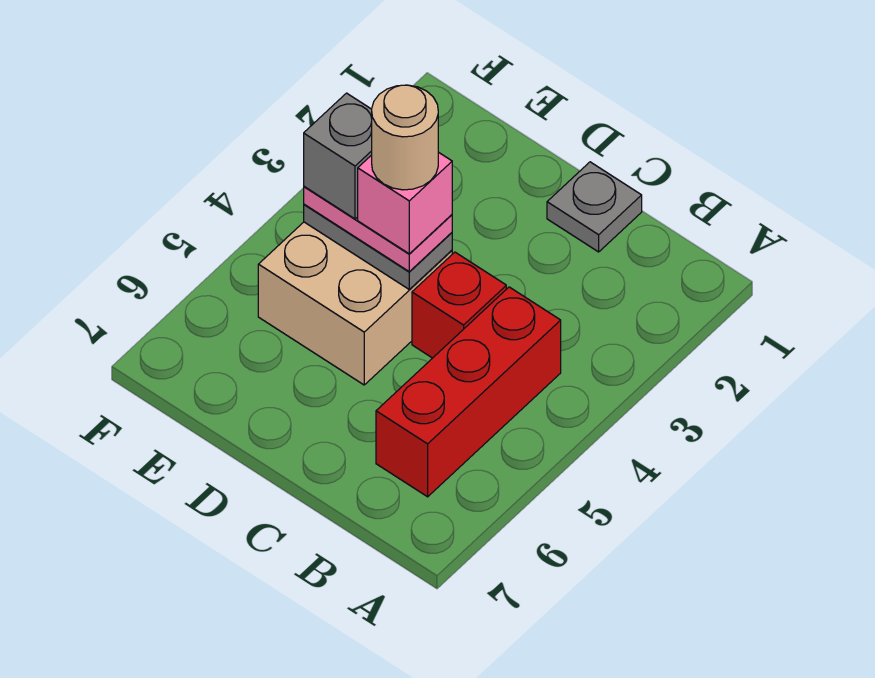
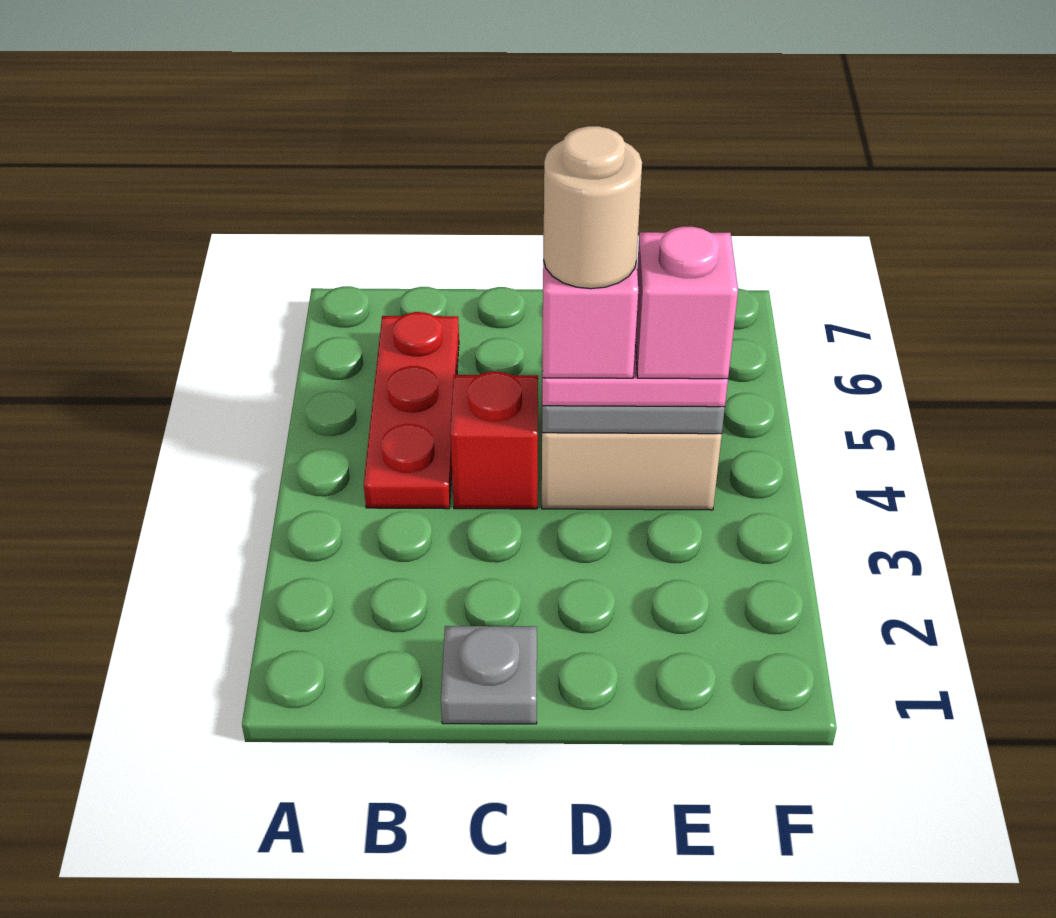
red brick B4:B6 level 1 -> red plate B4:B6 level 1
grey brick E4 level 4 -> pink brick E4 level 4

